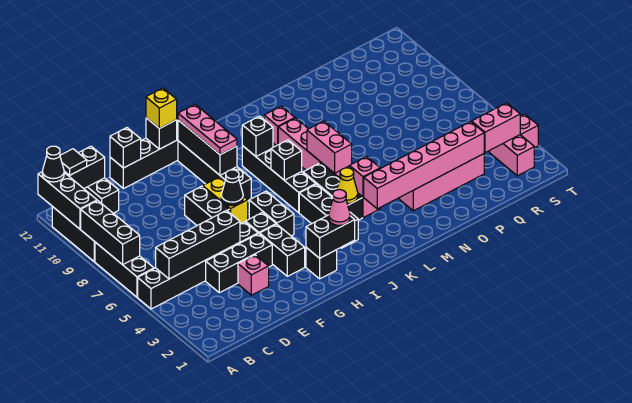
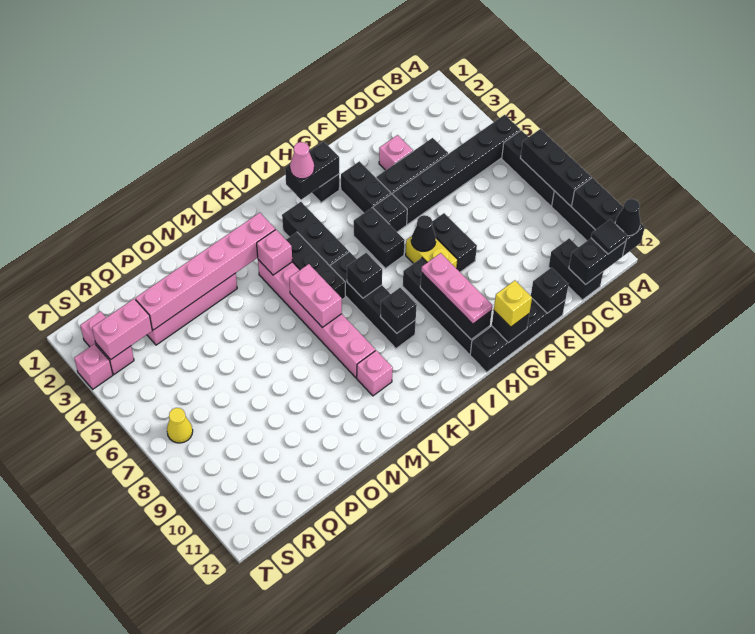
black brick B5:E5 level 2 -> none
yellow cone K4 level 2 -> yellow cone S7 level 1

